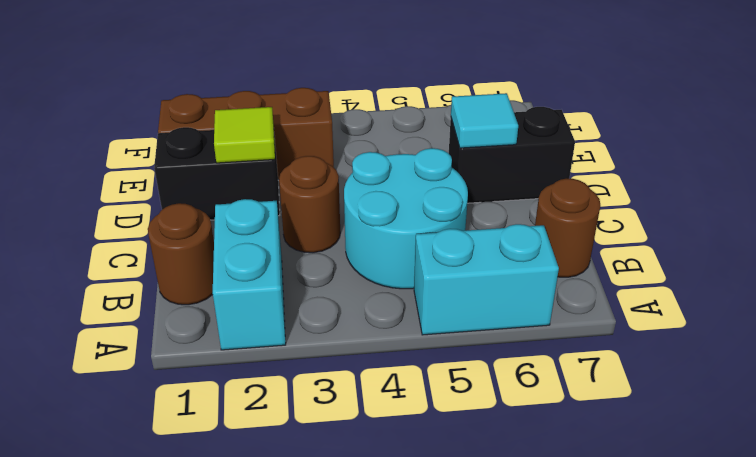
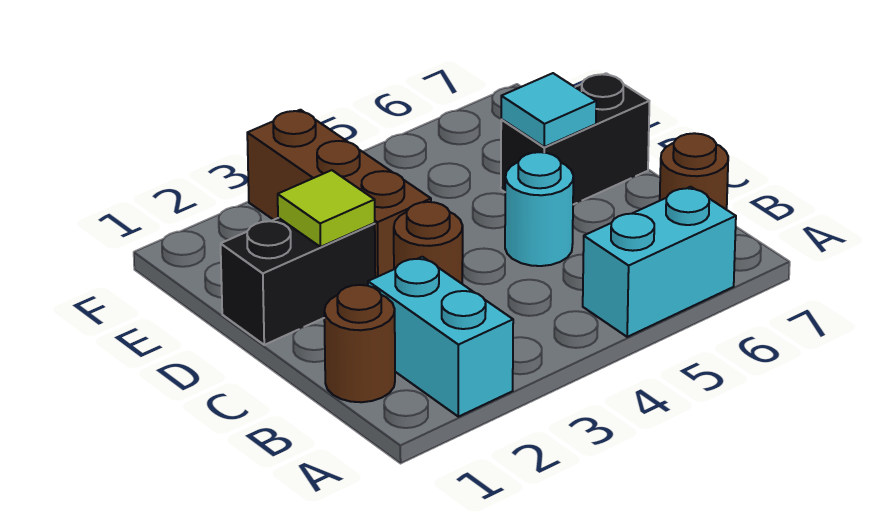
cyan round brick B4:C5 level 1 -> cyan round brick C5 level 1
brown brick E1:E3 level 1 -> brown brick D3:F3 level 1

